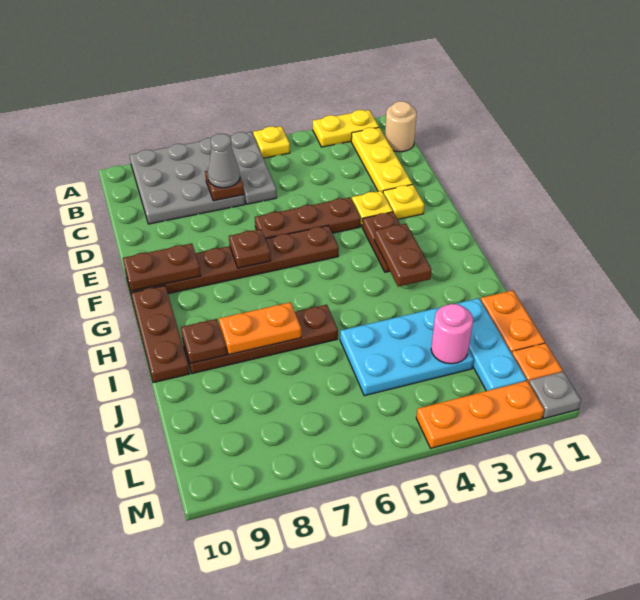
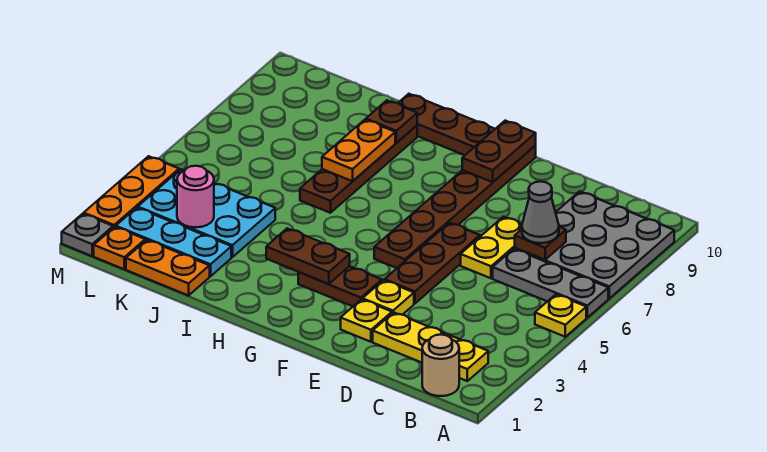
yellow plate A2:A3 level 1 -> yellow plate D6:D7 level 1
brown plate F7 level 2 -> none
cyan plate J3:K5 level 1 -> cyan plate J3:L4 level 1

